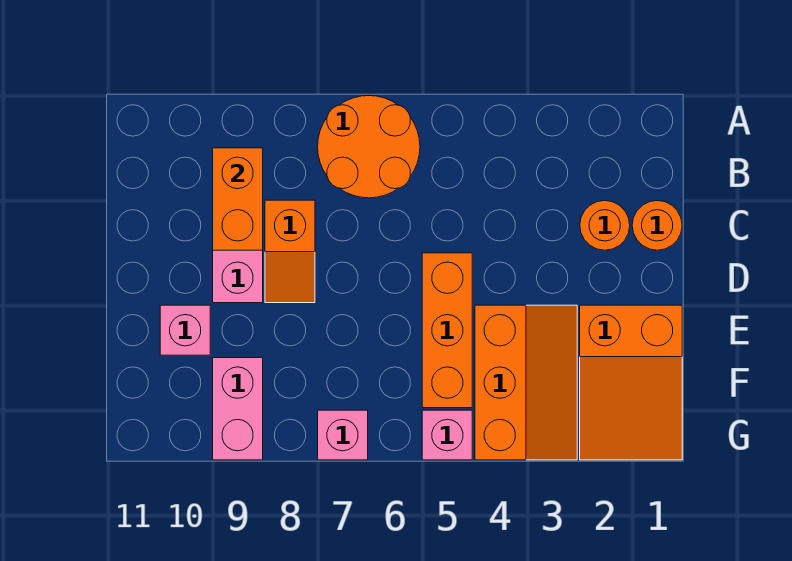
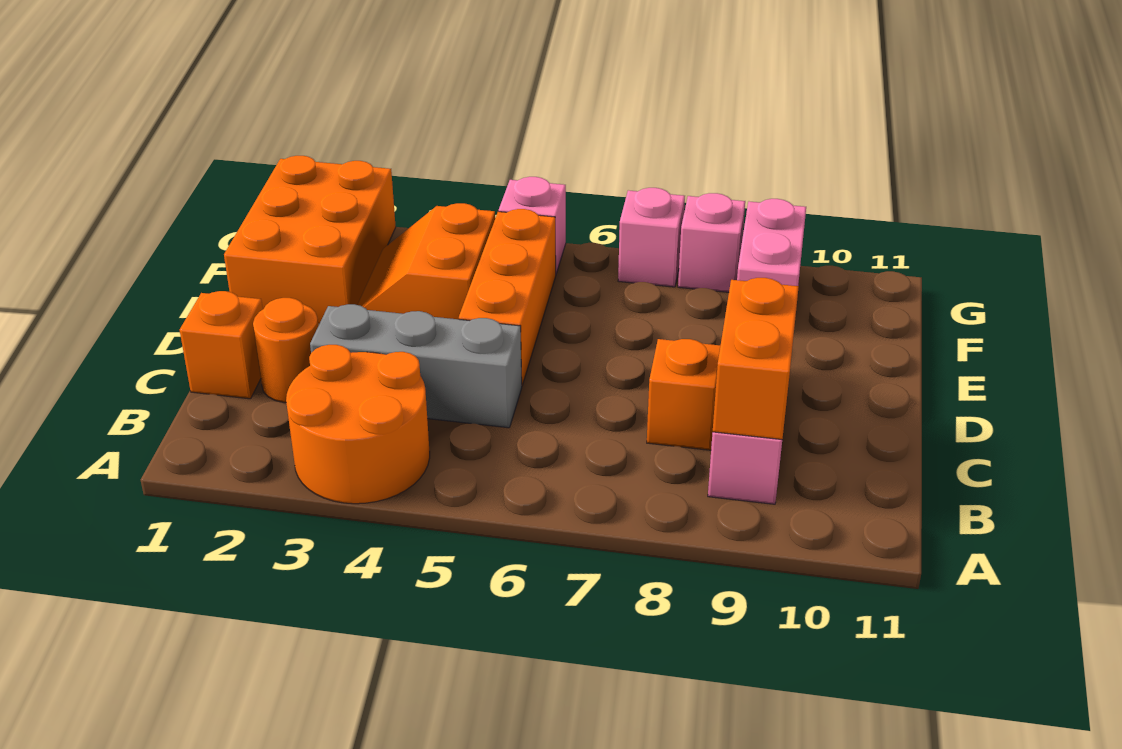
orange round brick A6:B7 level 1 -> orange round brick A3:B4 level 1
orange round brick C1 level 1 -> orange brick C1 level 1
none -> grey brick C3:C5 level 1
orange slope E1:G2 level 1 top E -> orange brick E1:G2 level 1
orange slope E3:G4 level 1 top 4 -> orange slope E3:F4 level 1 top 4
pink brick E10 level 1 -> pink brick G8 level 1

